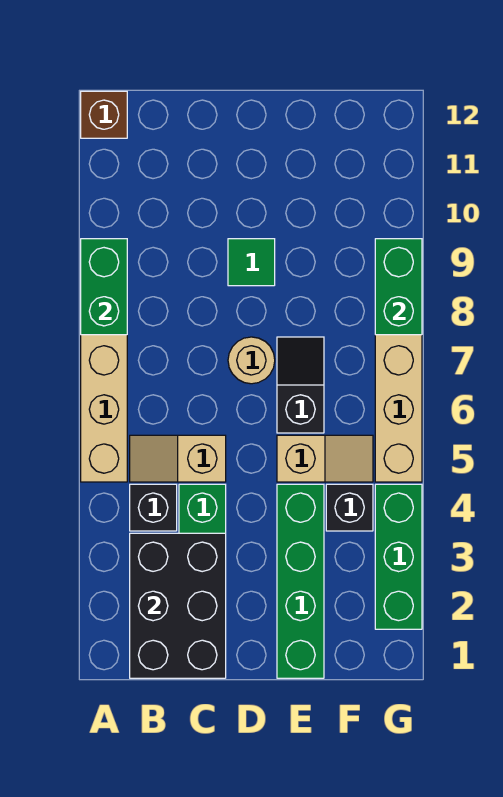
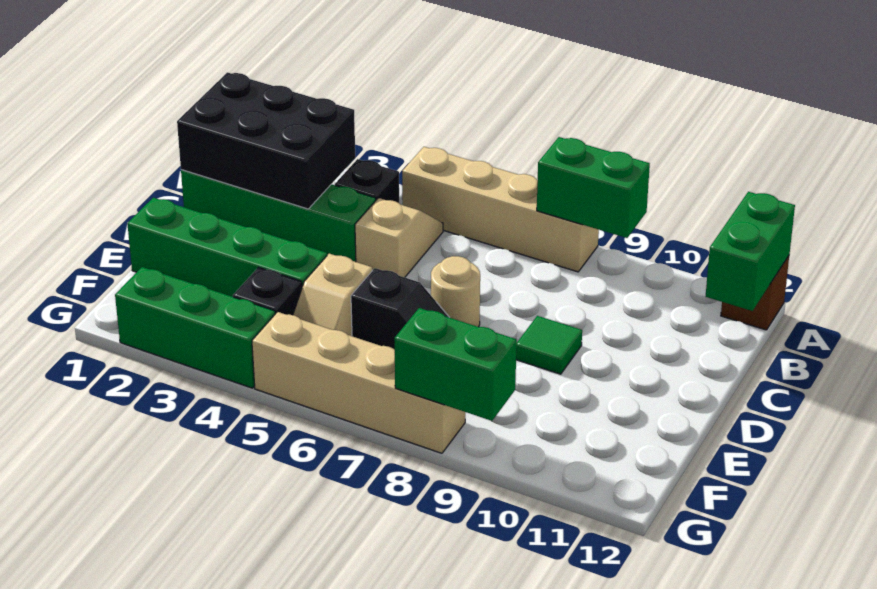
none -> green brick A12:B12 level 2

